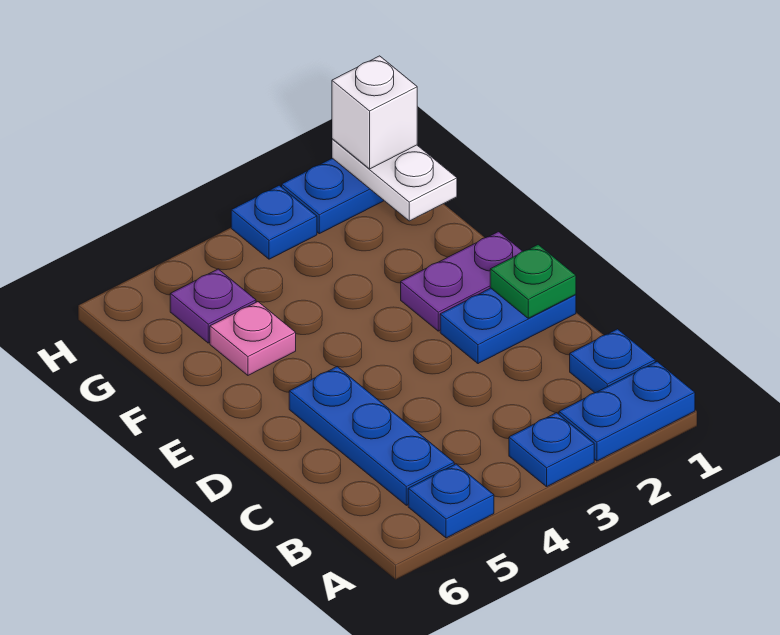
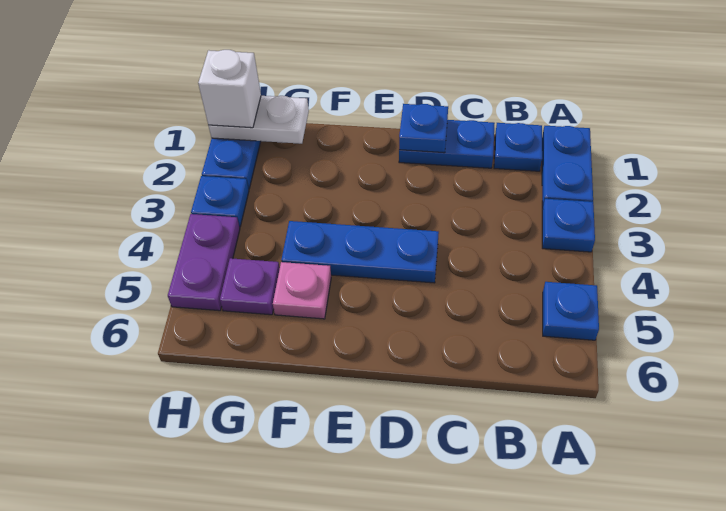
blue plate B5:D5 level 1 -> blue plate D4:F4 level 1
blue plate D1:D2 level 1 -> blue plate C1:D1 level 1
green plate D1 level 2 -> blue plate D1 level 2
purple plate E1:E2 level 1 -> purple plate H4:H5 level 1

